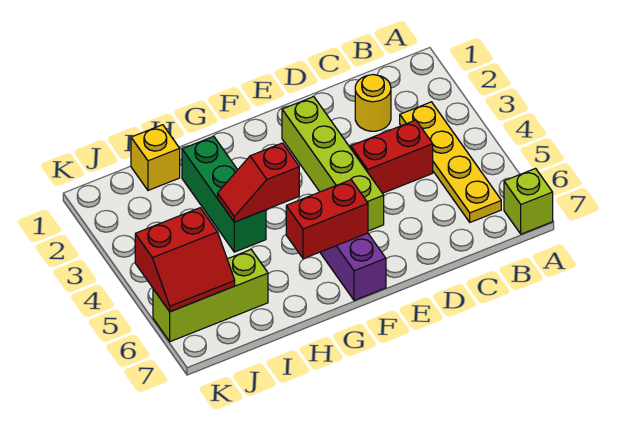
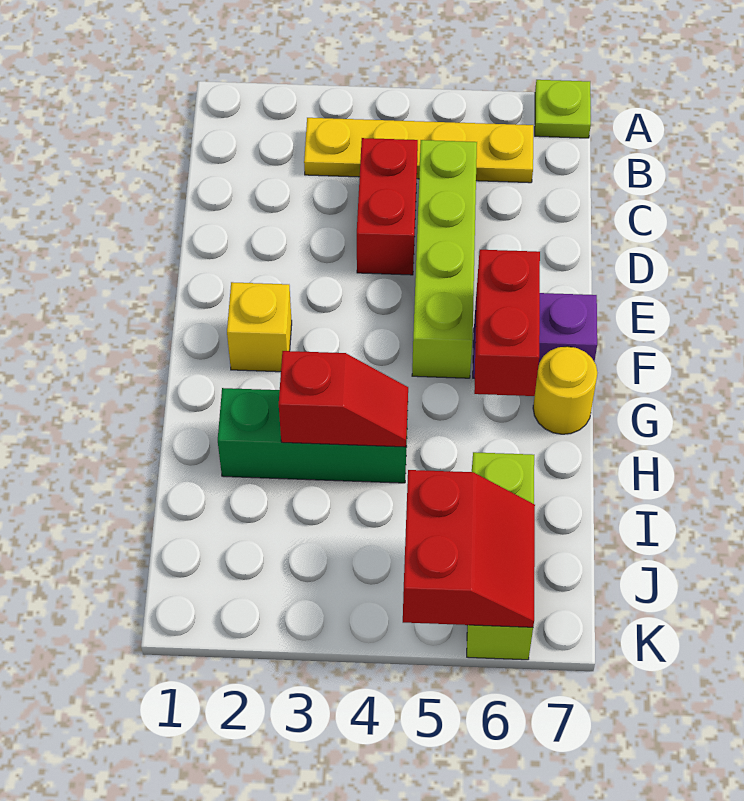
lime brick A7 level 1 -> lime plate A7 level 1
yellow round brick C2 level 1 -> yellow round brick G7 level 1
lime brick E2:E5 level 1 -> lime brick C5:F5 level 1
red slope G4:H4 level 2 top G -> red slope H3:H4 level 2 top 3
yellow brick I1 level 1 -> yellow brick F2 level 1

